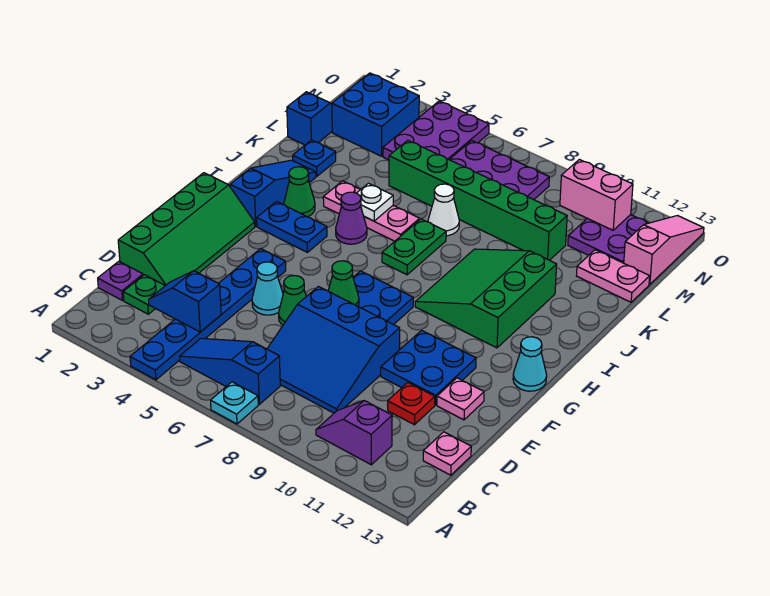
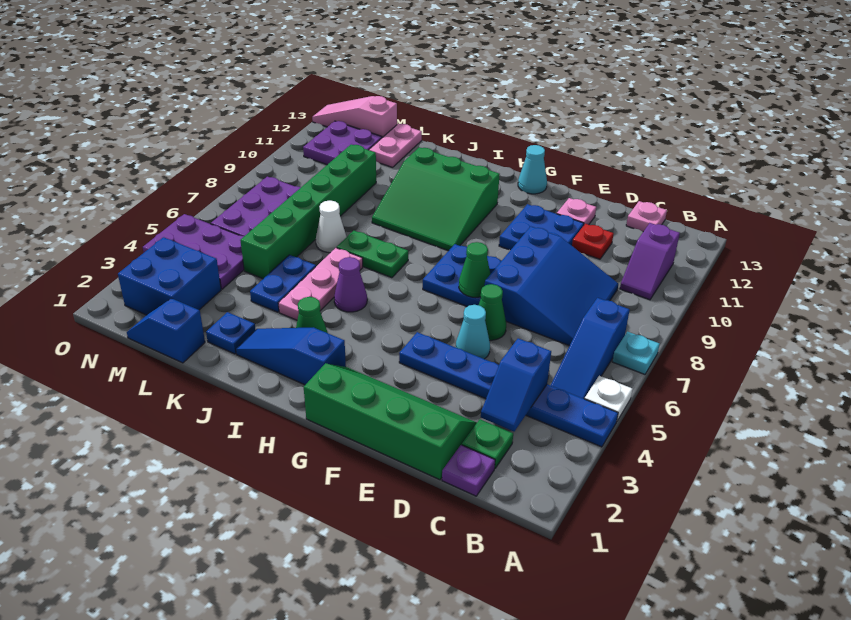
blue plate H3:H4 level 1 -> blue plate K4:K5 level 1
white plate J5 level 2 -> white plate A5 level 1
pink brick N10:N11 level 2 -> none

